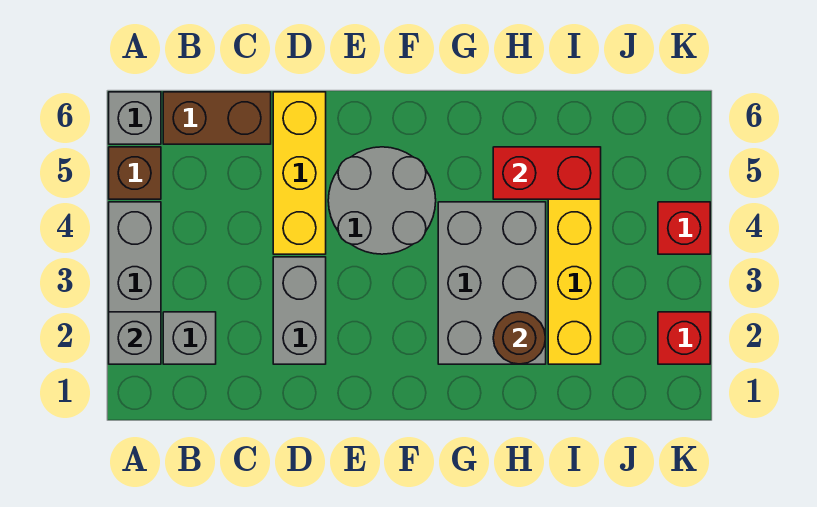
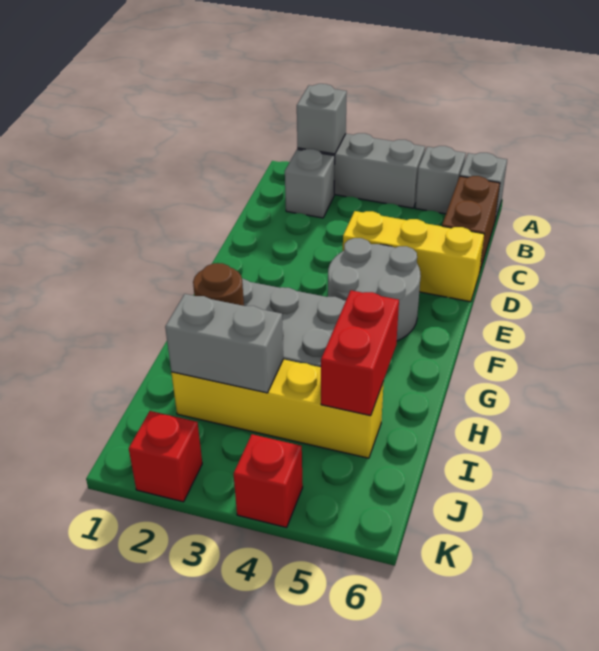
brown brick A5 level 1 -> grey brick A5 level 1
grey brick D2:D3 level 1 -> grey brick I2:I3 level 2

